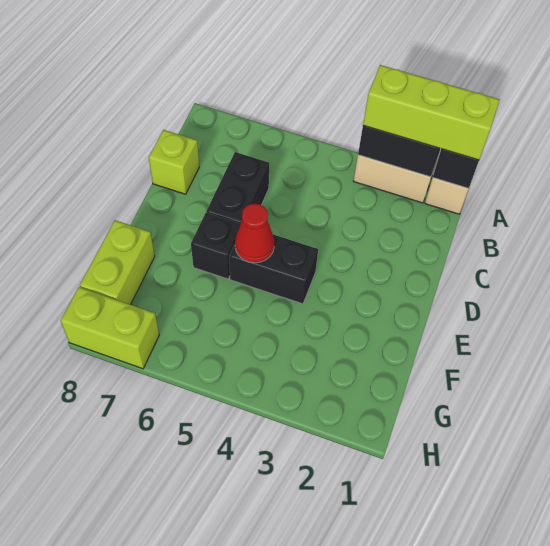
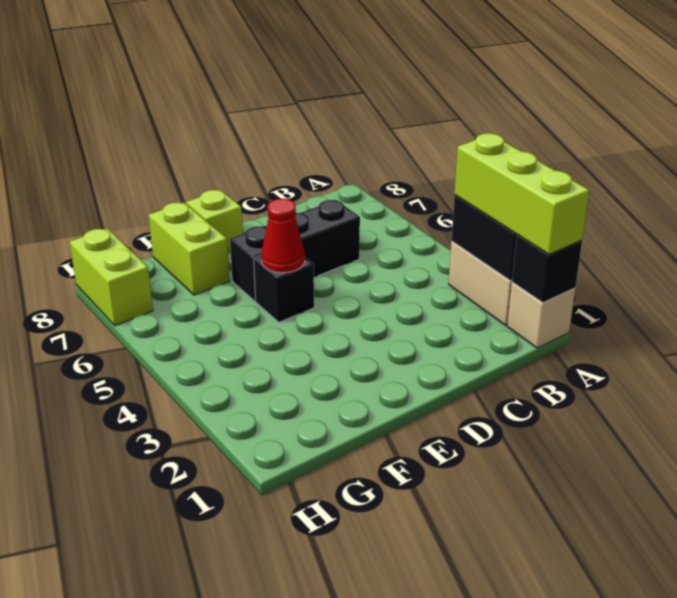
lime brick C8 level 1 -> lime brick E8 level 1
black brick E4:E5 level 1 -> black brick E5 level 1
lime brick F8:G8 level 1 -> lime brick F7:F8 level 1

